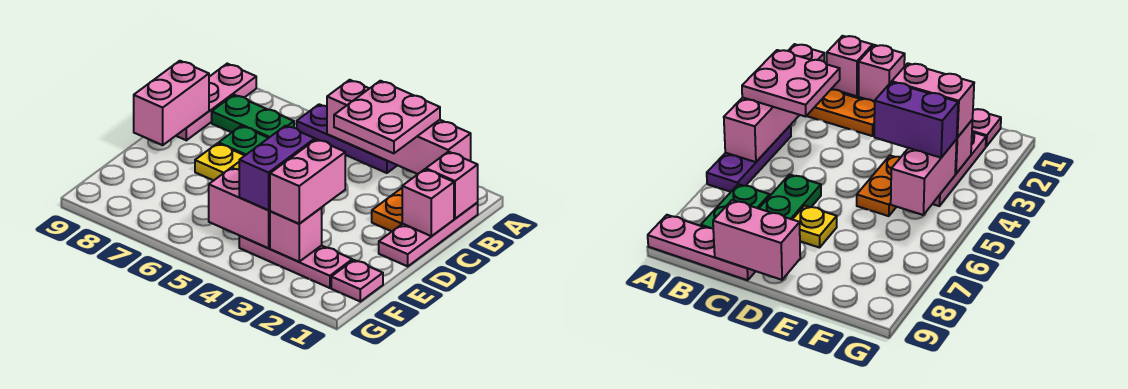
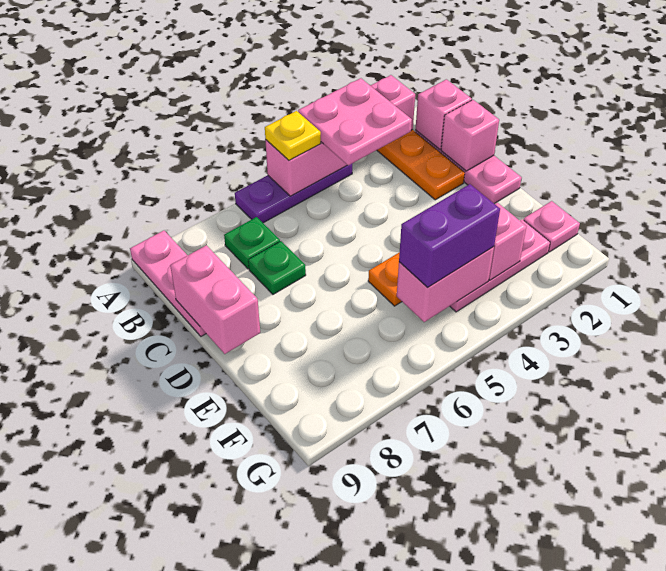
green plate B7:B8 level 1 -> green plate B7 level 1
green plate C6:C7 level 1 -> green plate C7 level 1
yellow plate D7 level 1 -> yellow plate A5 level 3
pink brick E3:F3 level 3 -> none
purple brick E4:F4 level 3 -> purple brick F4:F5 level 3

